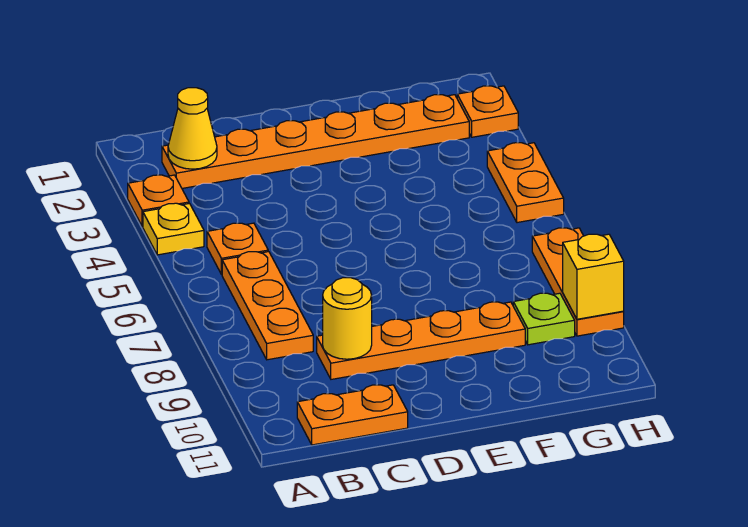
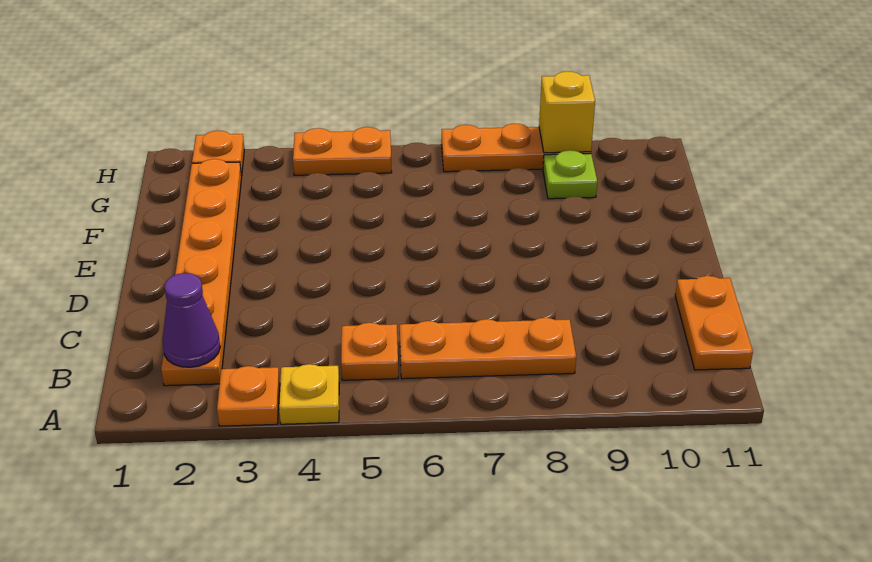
yellow cone B2 level 2 -> purple cone B2 level 2
orange plate C9:F9 level 1 -> none
yellow round brick C9 level 2 -> none

